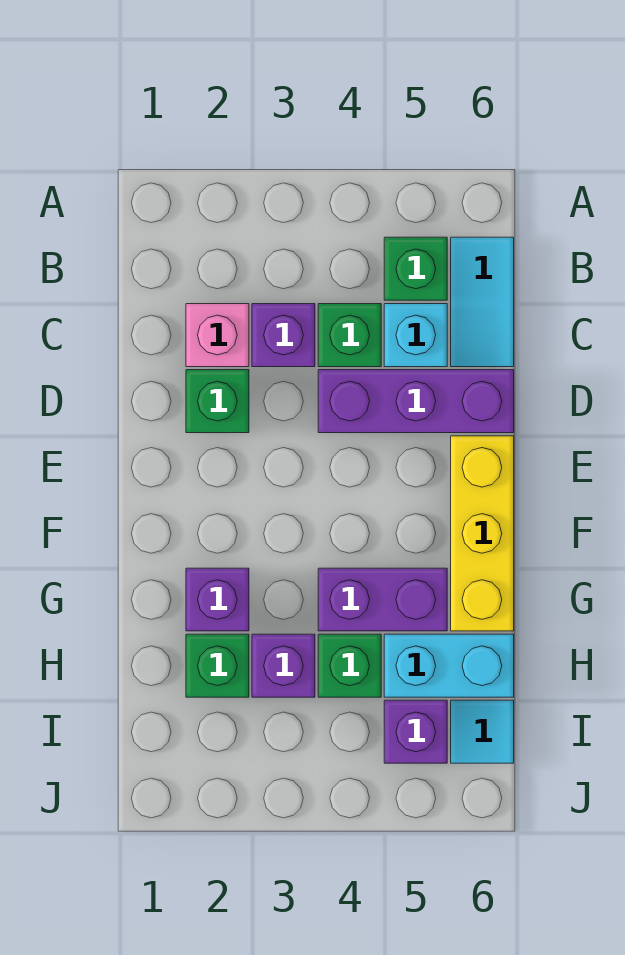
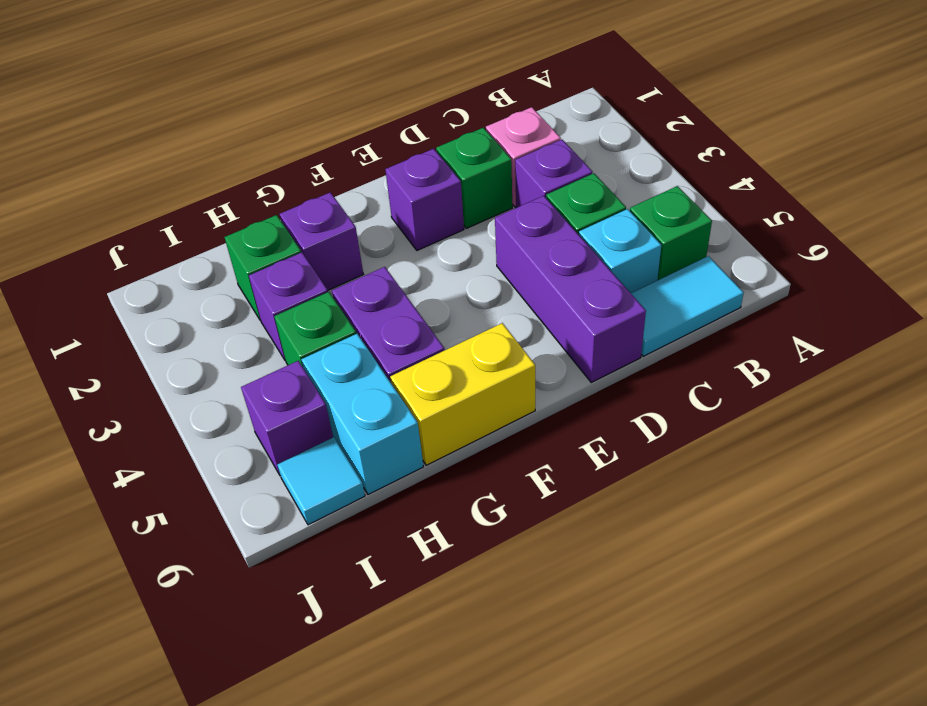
none -> purple brick E2 level 1
yellow brick E6:G6 level 1 -> yellow brick F6:G6 level 1

